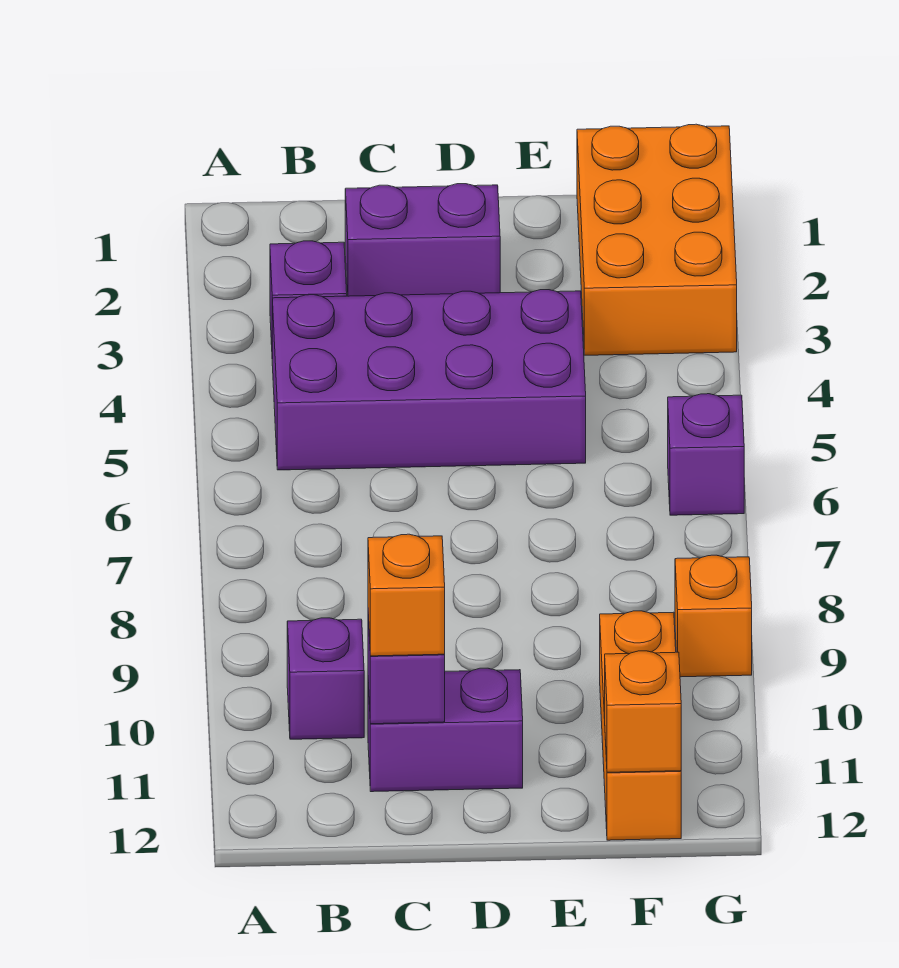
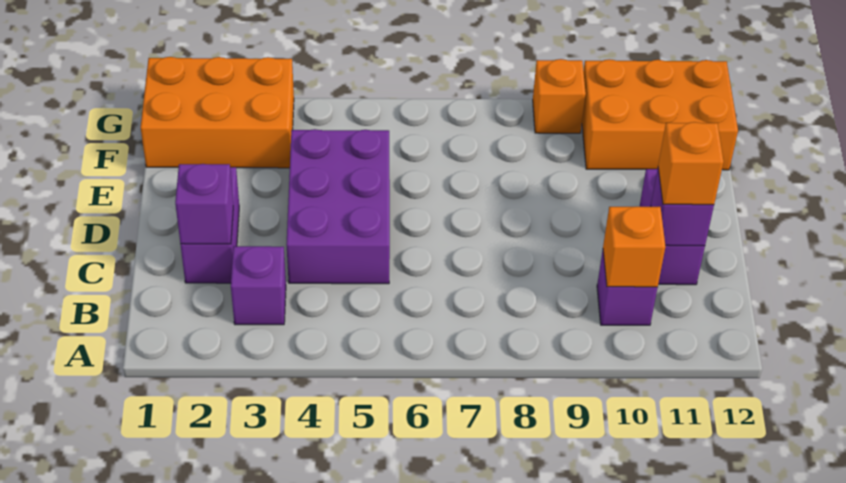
purple brick B4:E5 level 1 -> purple brick C4:E5 level 1
orange brick F10:F12 level 1 -> orange brick F10:G12 level 1
orange brick F12 level 2 -> orange brick B10 level 2
purple brick G6 level 1 -> purple brick C2 level 2

